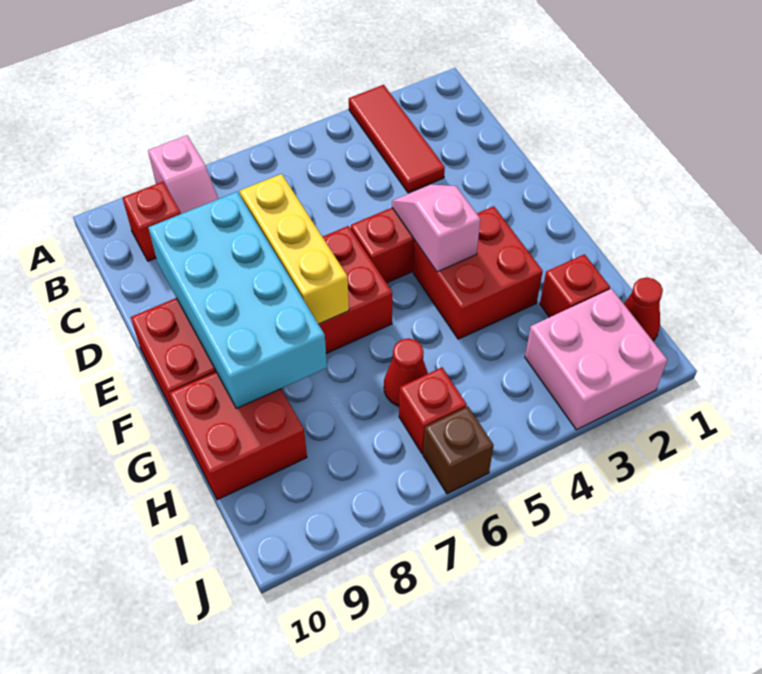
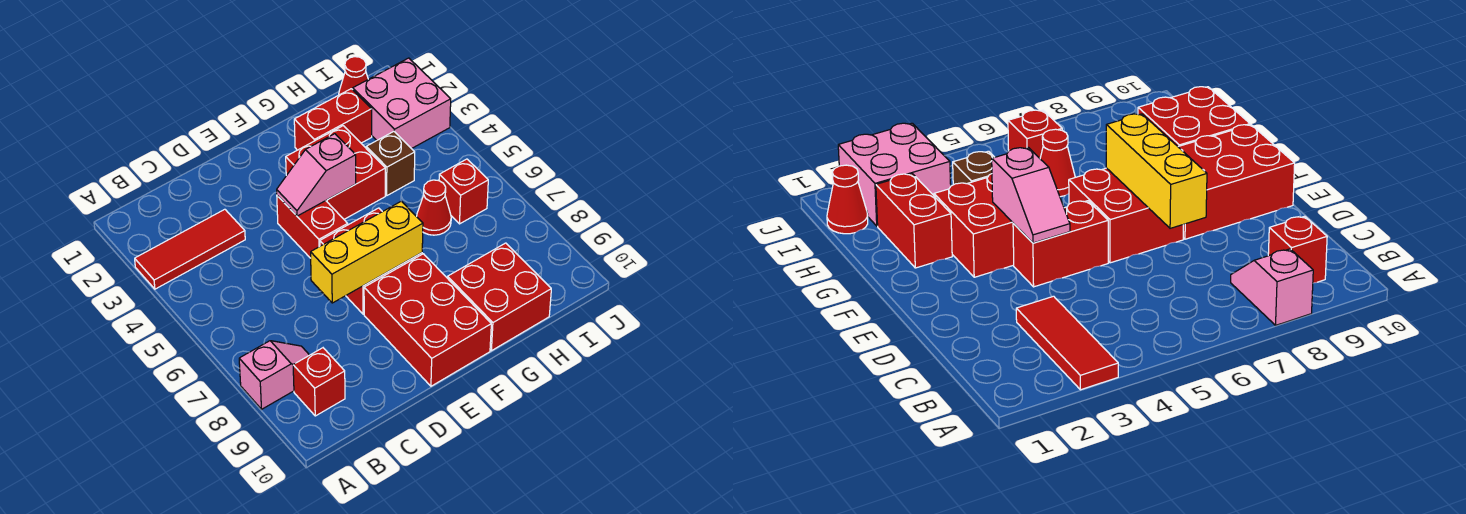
cyan brick D8:G9 level 2 -> none
red brick H2 level 1 -> red brick G2:H2 level 1
brown brick J6 level 1 -> brown brick H4 level 1

